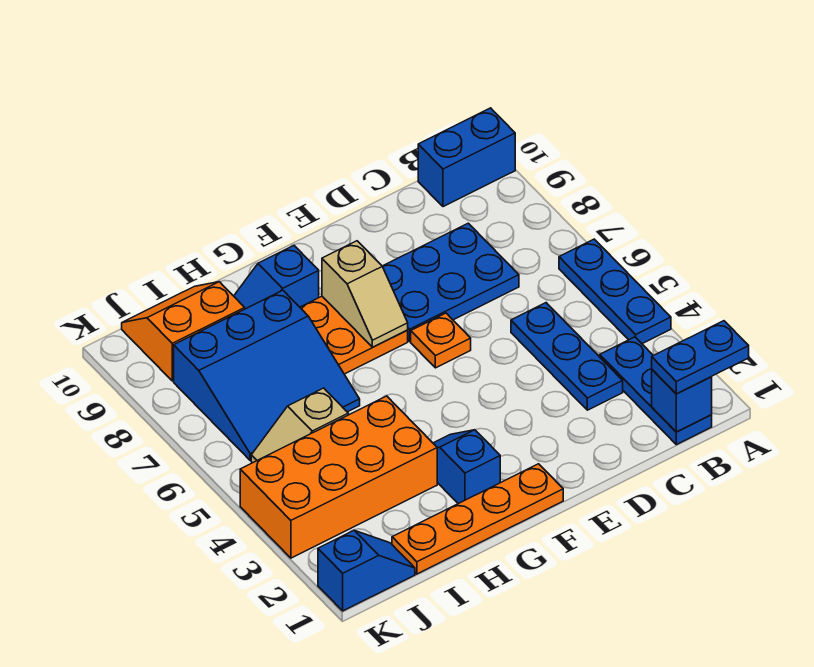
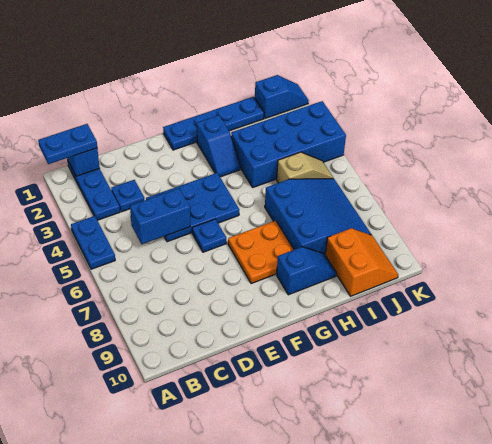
blue plate A4:A6 level 1 -> blue plate A4:A5 level 1
blue brick A10:B10 level 1 -> blue brick C5:D5 level 2
blue plate C3:C5 level 1 -> blue plate C3 level 1
blue plate C7:E8 level 1 -> blue plate D4:F5 level 1
orange plate E6 level 1 -> blue plate E6 level 1
orange plate F1:I1 level 1 -> blue plate F1:I1 level 1
tan slope F7:F8 level 2 top 8 -> none
orange brick H3:K4 level 1 -> blue brick H3:K4 level 1
blue slope H6:J8 level 1 top 8 -> blue slope H6:J8 level 1 top H
orange slope I9:J10 level 1 top 9 -> orange slope I9:J10 level 1 top I
blue slope J1:K1 level 1 top K -> blue slope J1:K1 level 1 top J

